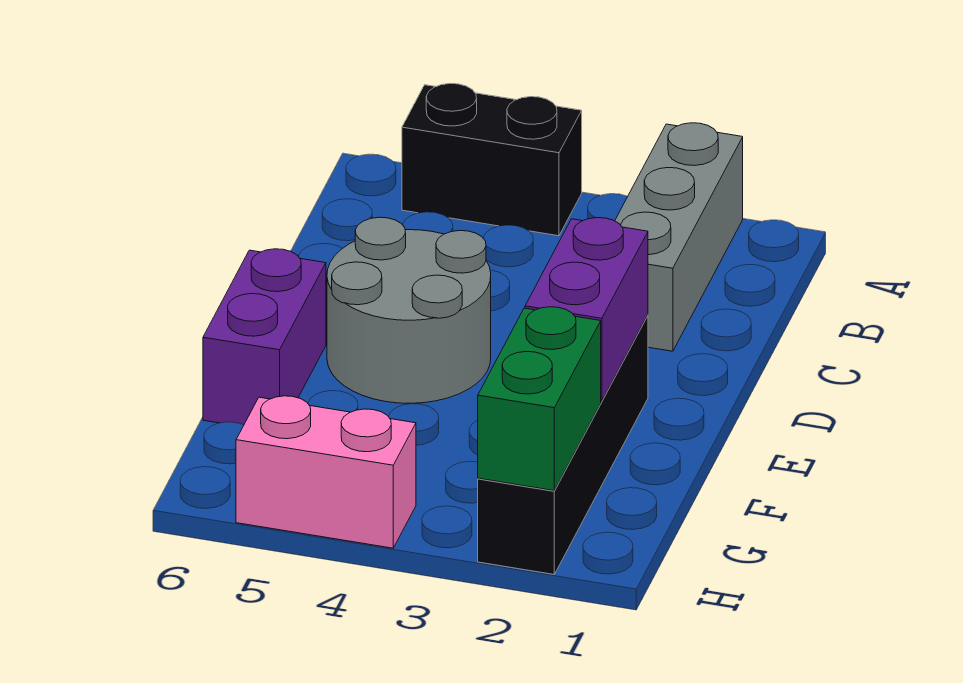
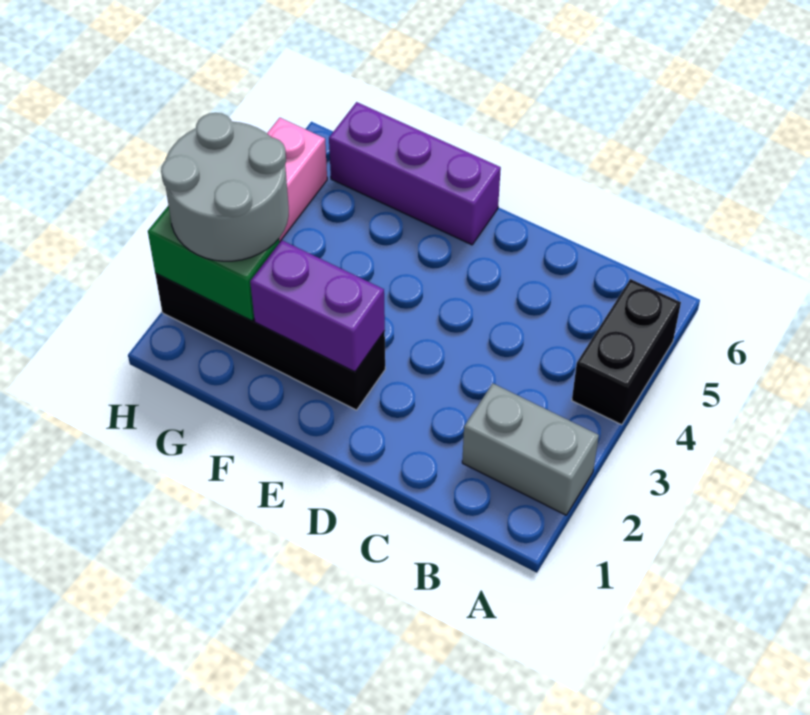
grey brick A2:C2 level 1 -> grey brick A2:B2 level 1
grey round brick D4:E5 level 1 -> grey round brick G2:H3 level 3
purple brick E6:F6 level 1 -> purple brick E6:G6 level 1

